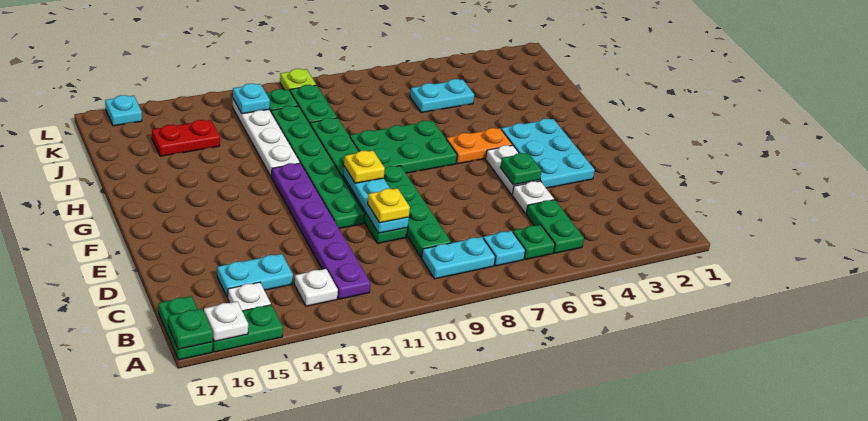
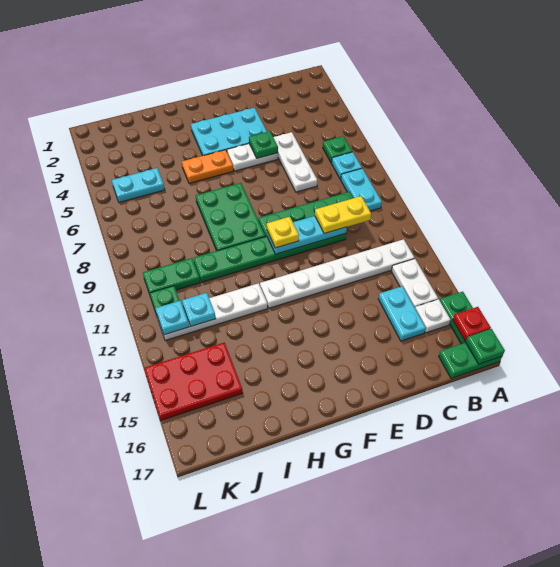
white plate A16 level 2 -> red plate A16 level 2
green plate B5:C5 level 1 -> none
purple plate B12:G12 level 1 -> white plate B12:G12 level 1
white plate B13 level 1 -> white plate B13:B14 level 1
white plate D5 level 1 -> white plate D5:D7 level 1
yellow plate D10 level 3 -> yellow plate C10:D10 level 3
green plate E11:J11 level 1 -> none
orange plate G5:G6 level 1 -> orange plate G5:H5 level 1
cyan plate J5:J6 level 1 -> cyan plate J5:K5 level 1
red plate J14:J15 level 1 -> red plate J14:L15 level 1
lime plate L10 level 1 -> none
cyan plate L16 level 1 -> cyan plate J12 level 2

